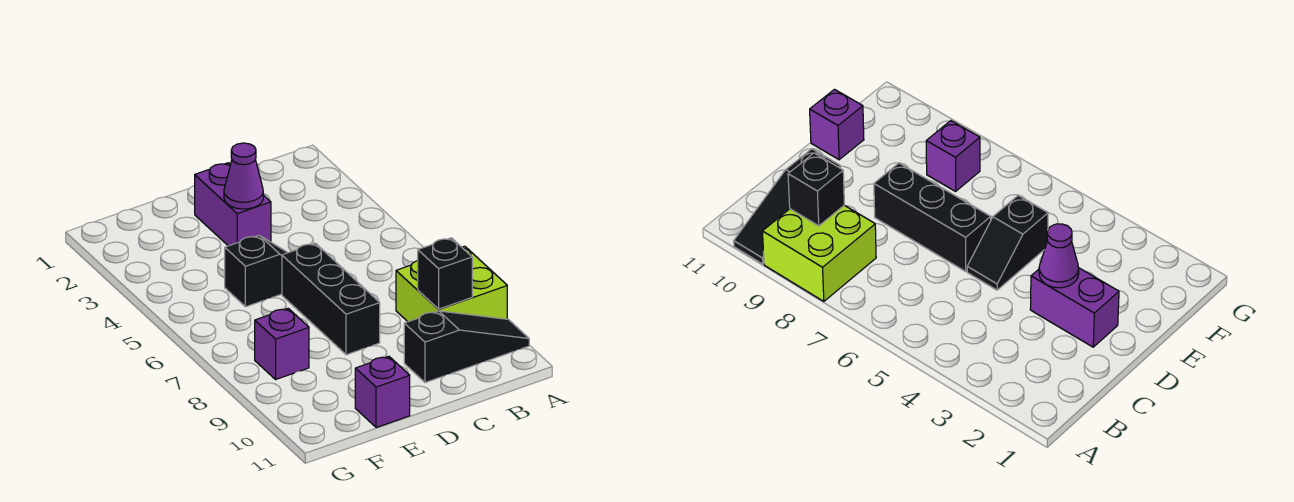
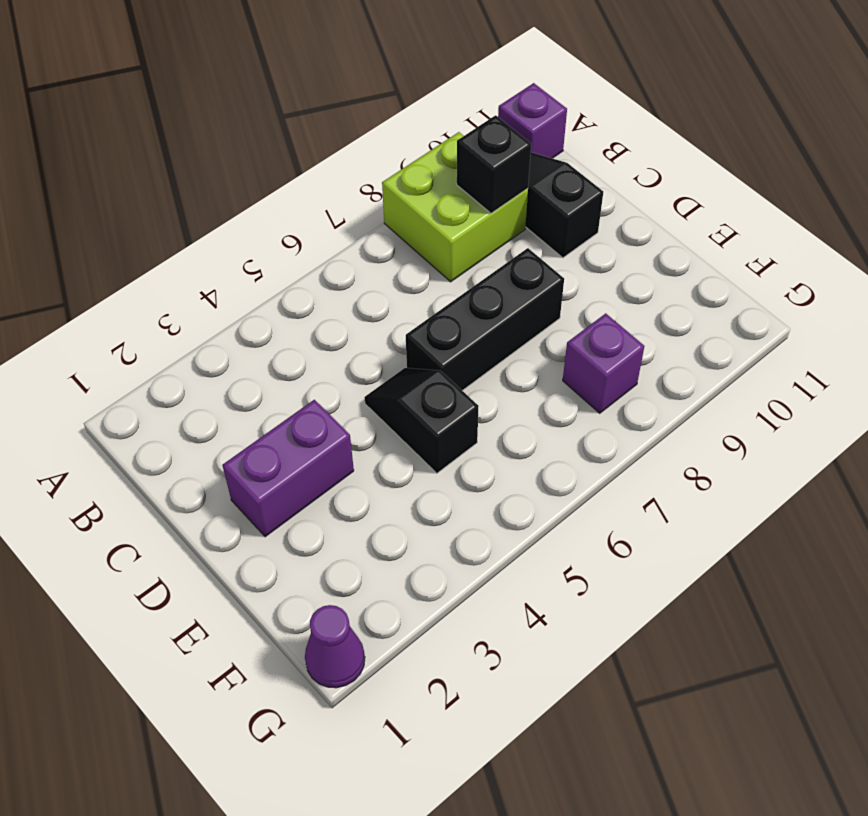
purple cone D3 level 2 -> purple cone G1 level 1
purple brick E11 level 1 -> purple brick A11 level 1

